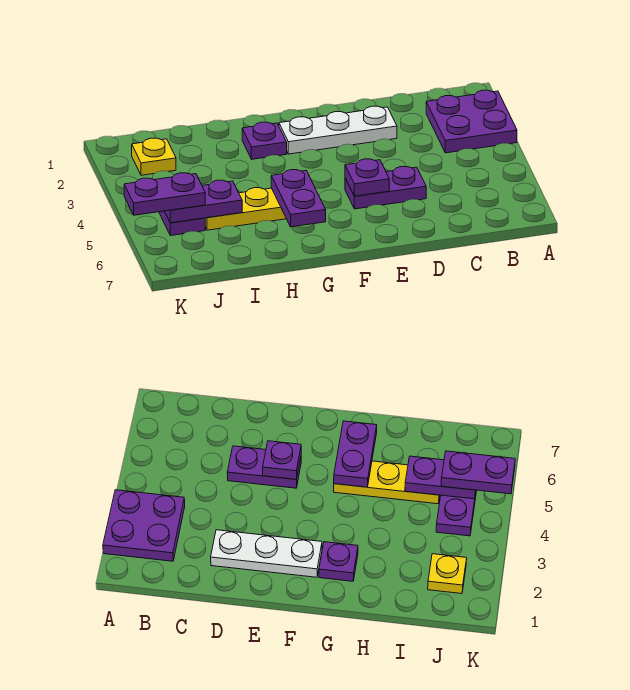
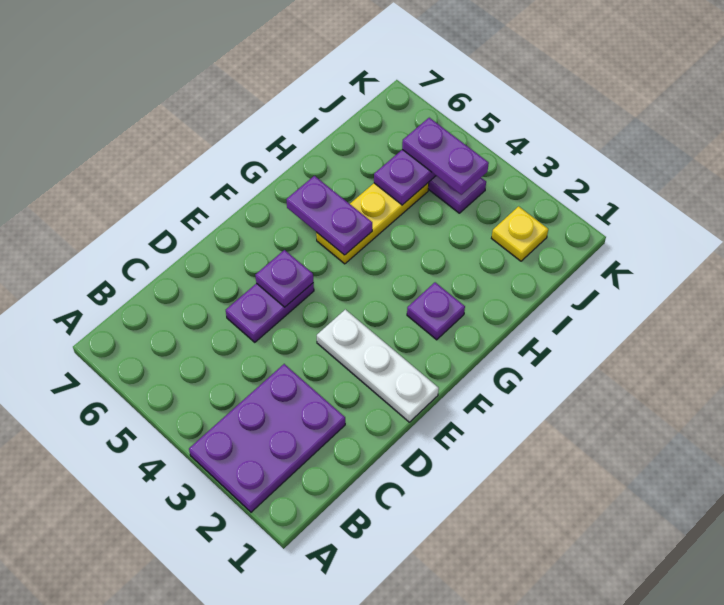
purple plate A2:B3 level 1 -> purple plate A2:C3 level 1
white plate D2:F2 level 1 -> white plate E1:E3 level 1
purple plate J5:K5 level 3 -> purple plate J4:J5 level 3

